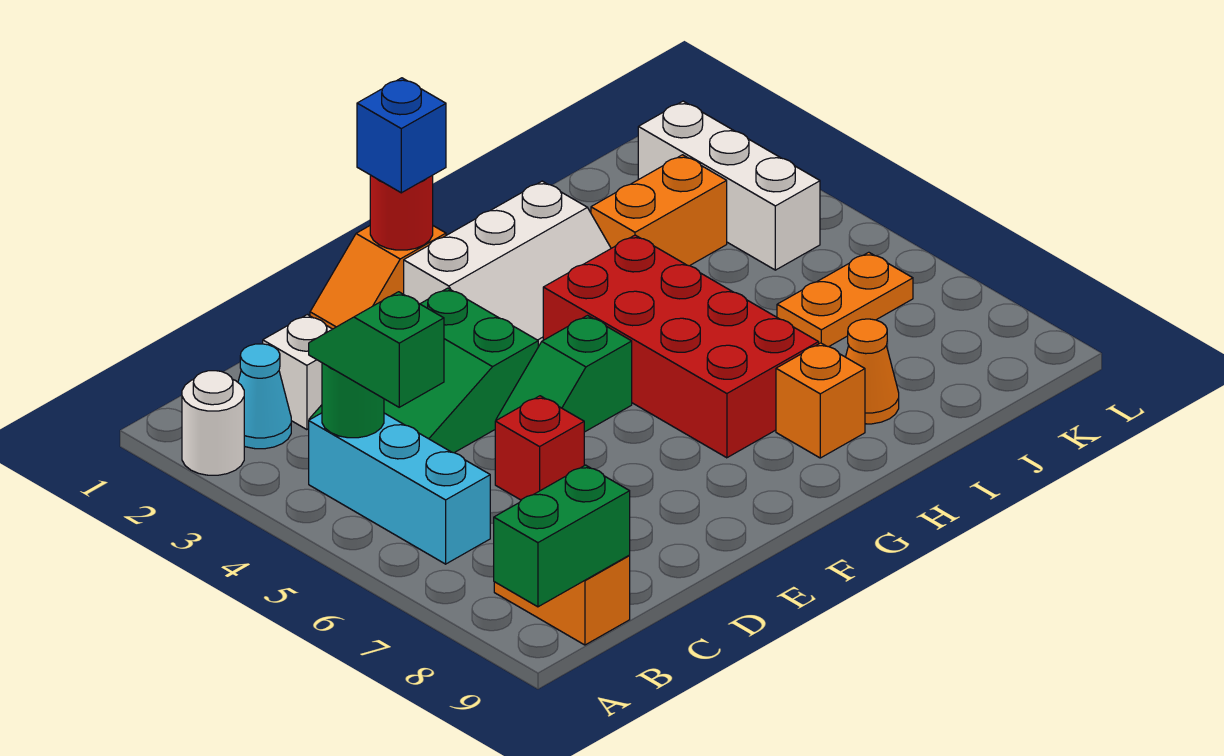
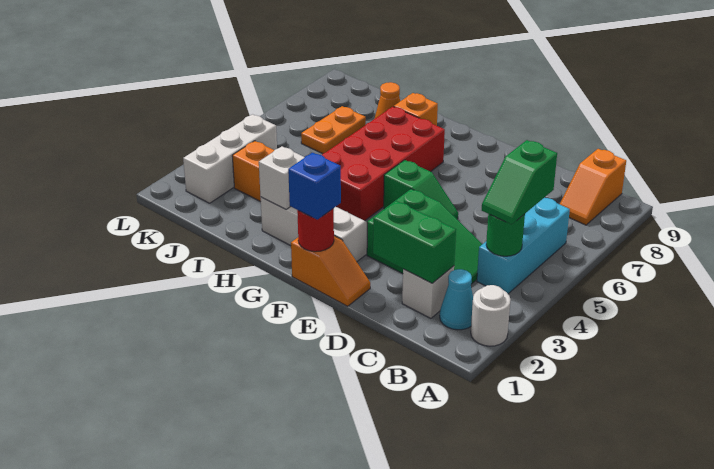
green brick A9:B9 level 2 -> green brick C2:D2 level 2
red brick D6 level 1 -> none
none -> white brick H2 level 2
orange plate J6:K6 level 1 -> orange plate J6:J7 level 1

